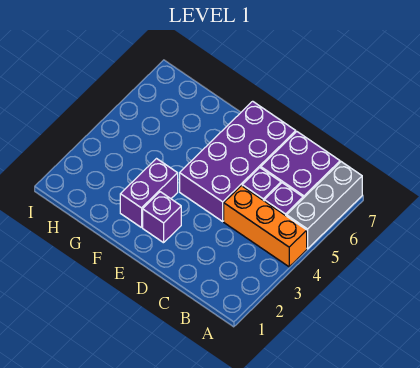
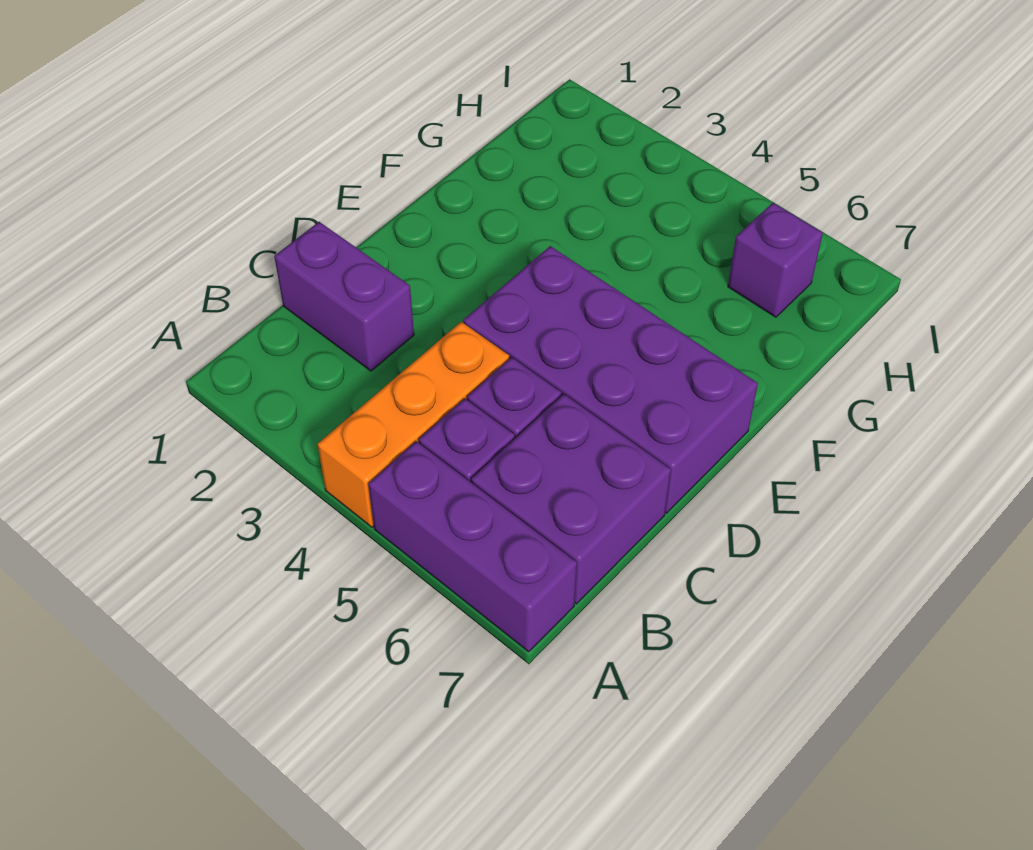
grey brick A5:A7 level 1 -> purple brick A5:A7 level 1
purple brick E2 level 1 -> purple brick H6 level 1
purple brick F2:F3 level 1 -> purple brick C1:C2 level 1

